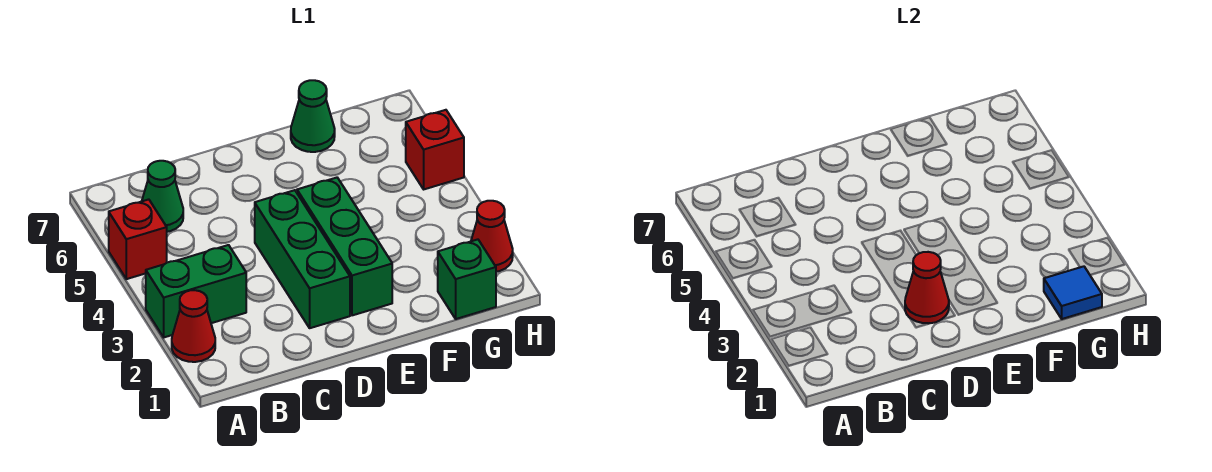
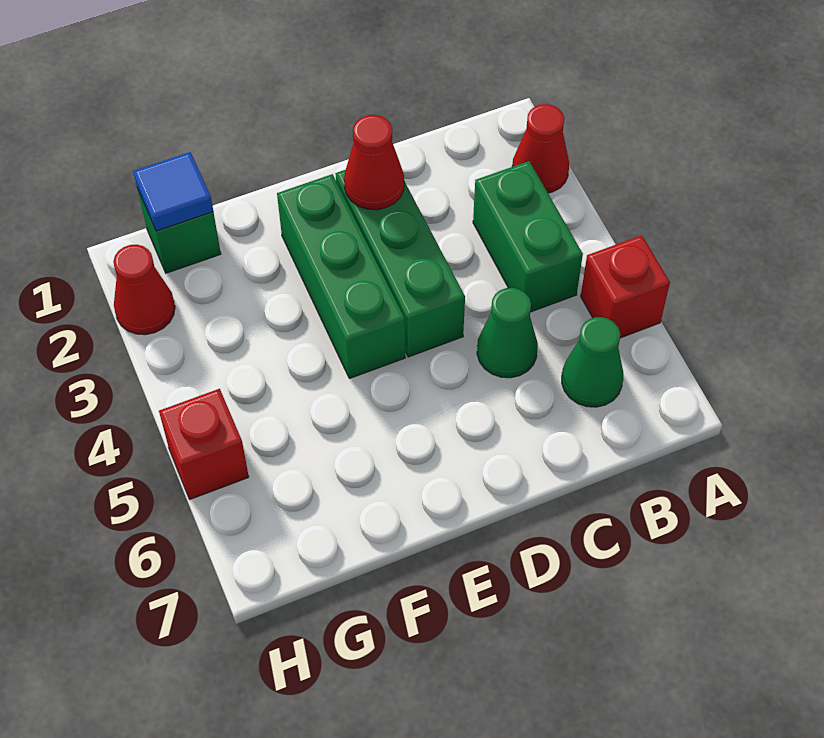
green brick A3:B3 level 1 -> green brick B3:B4 level 1
green cone F7 level 1 -> green cone C5 level 1

